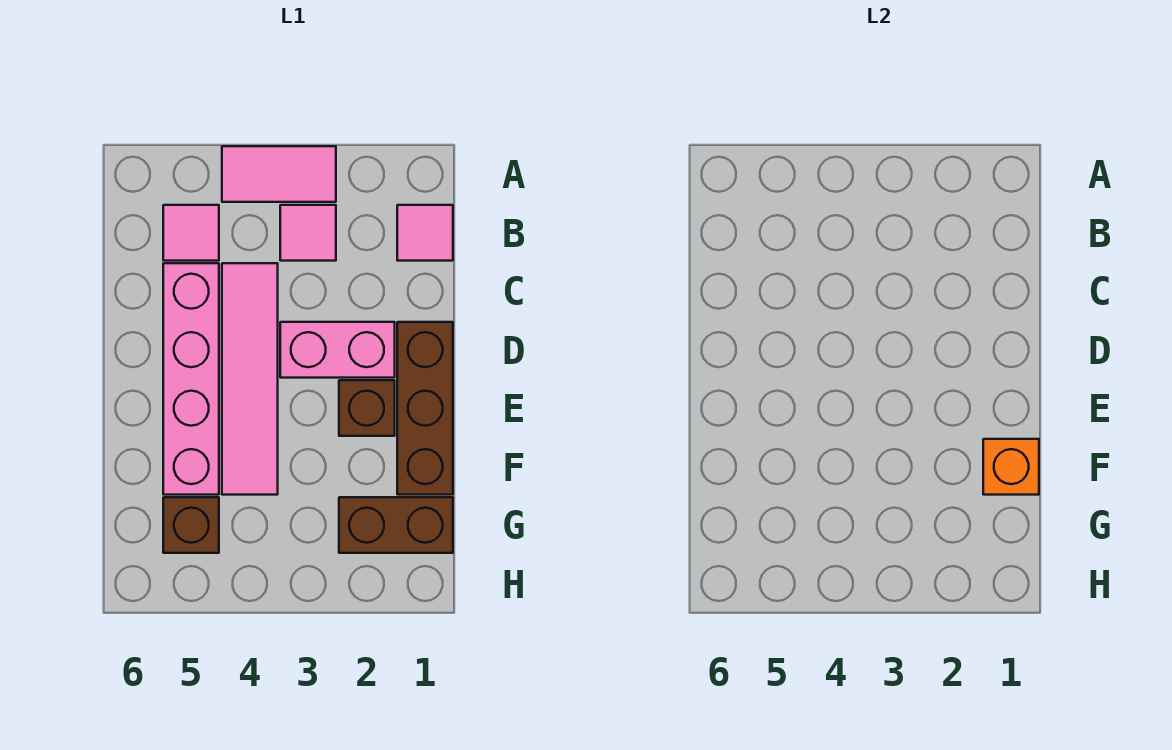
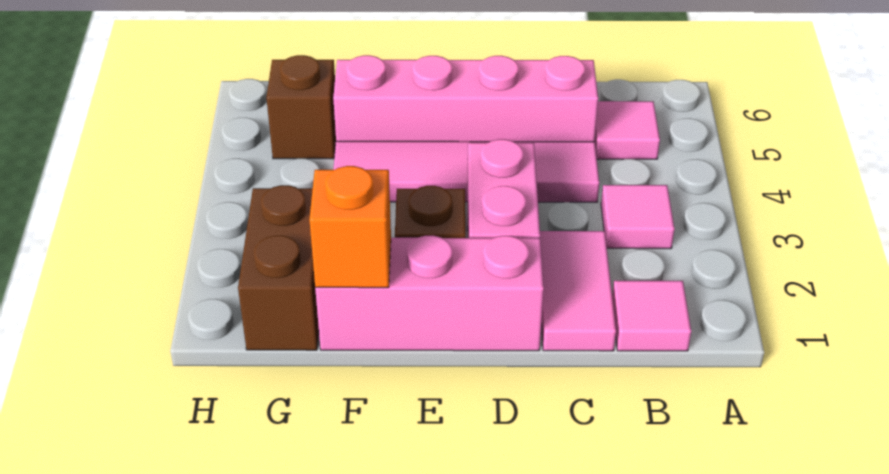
pink tile A3:A4 level 1 -> pink tile C1:C2 level 1
brown brick D1:F1 level 1 -> pink brick D1:F1 level 1

